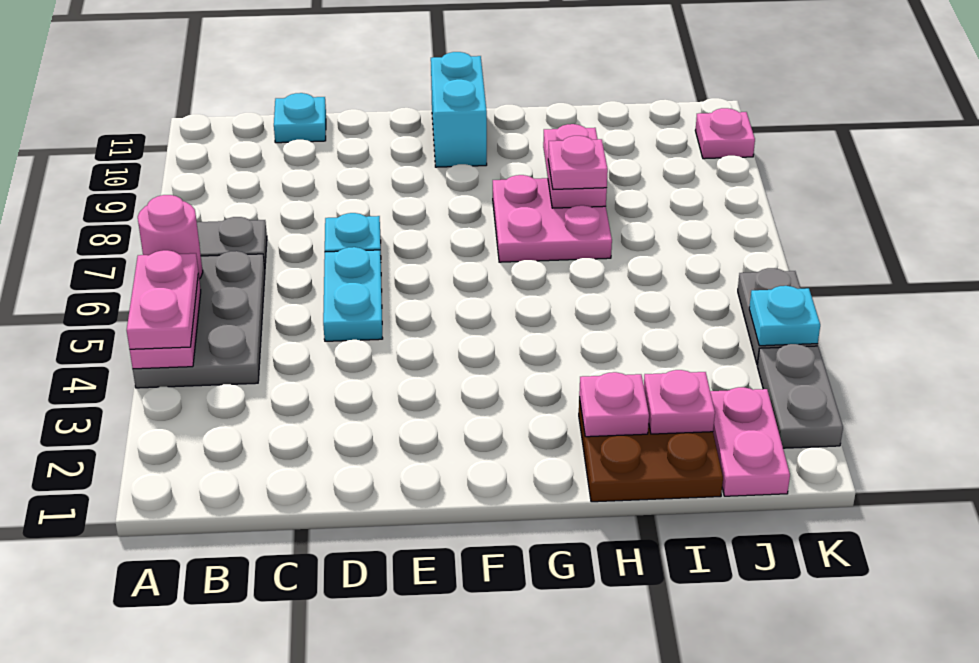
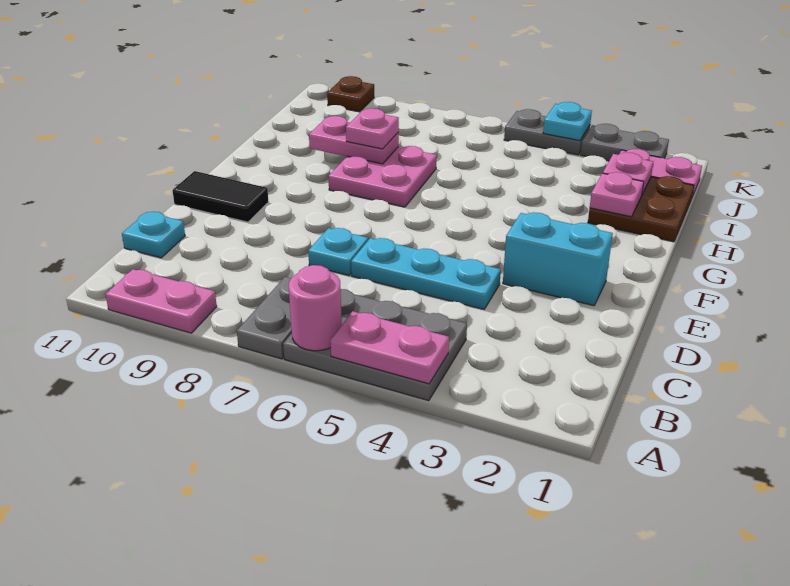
pink plate A4:A5 level 3 -> pink plate A9:A10 level 1
cyan plate D5:D6 level 1 -> cyan plate D4:D6 level 1
none -> black tile E10:E11 level 1
cyan brick F10:F11 level 1 -> cyan brick E2:E3 level 1
pink plate K10 level 1 -> brown plate K10 level 1

